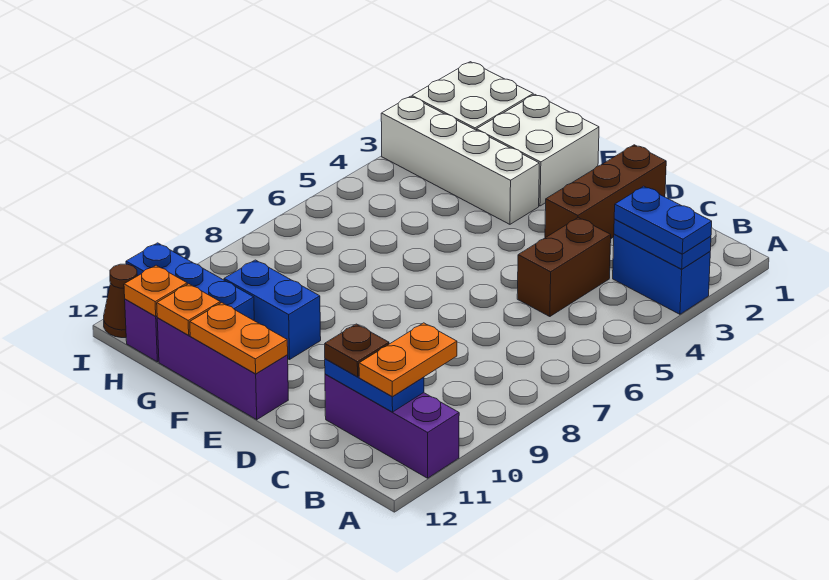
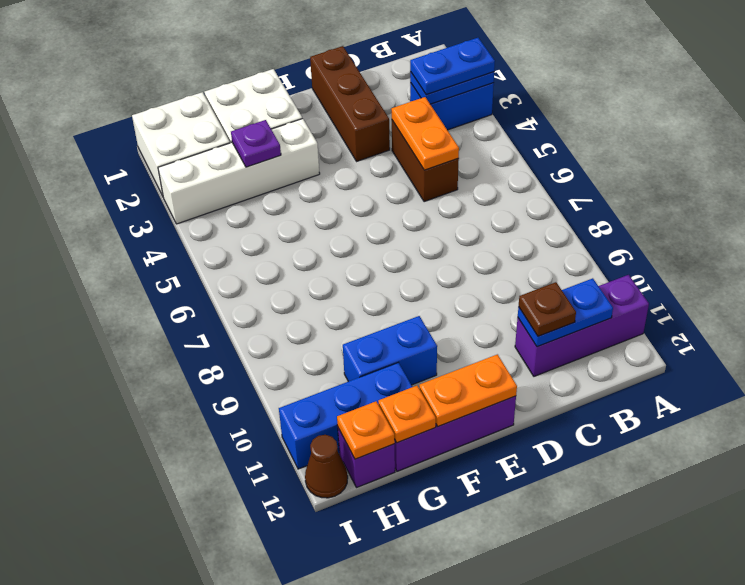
orange plate B10:B11 level 3 -> orange plate C4:C5 level 2
none -> purple plate G3 level 2

